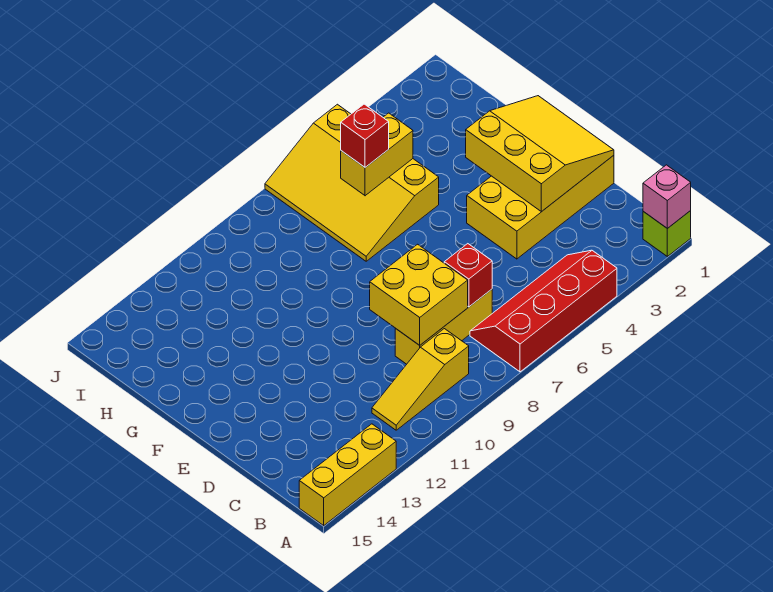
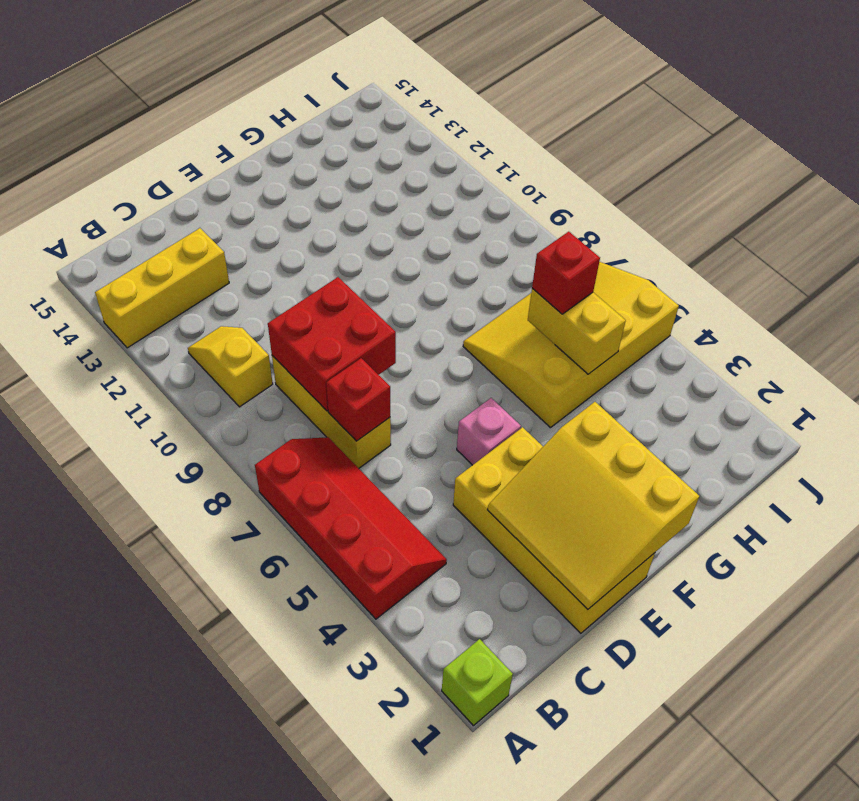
pink brick A1 level 2 -> pink brick E5 level 1
yellow brick A13:A15 level 1 -> yellow brick A13:C13 level 1
yellow slope B9:B11 level 1 top 9 -> yellow slope B10:B11 level 1 top 10
yellow brick C8:D9 level 2 -> red brick C8:D9 level 2
yellow slope D1:F3 level 2 top 3 -> yellow slope D1:F3 level 2 top F

